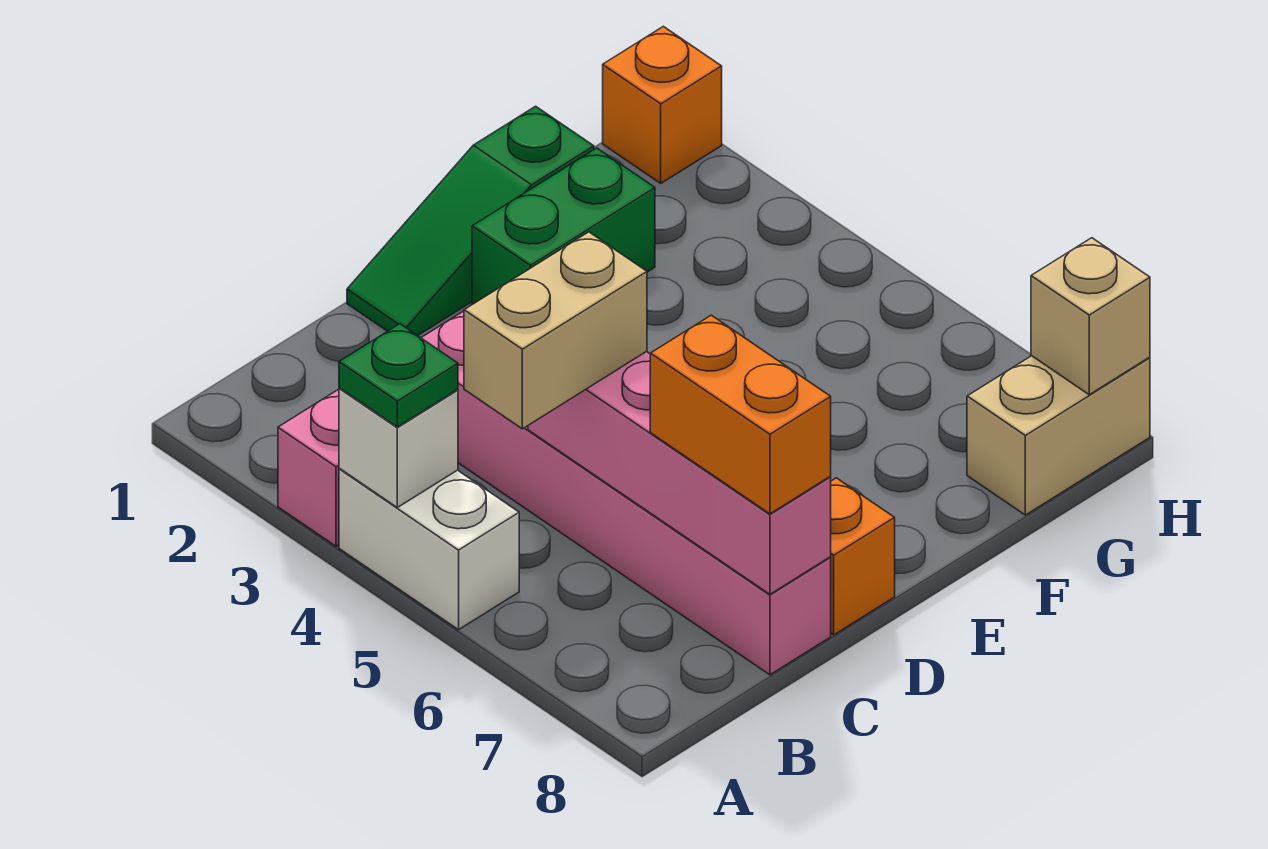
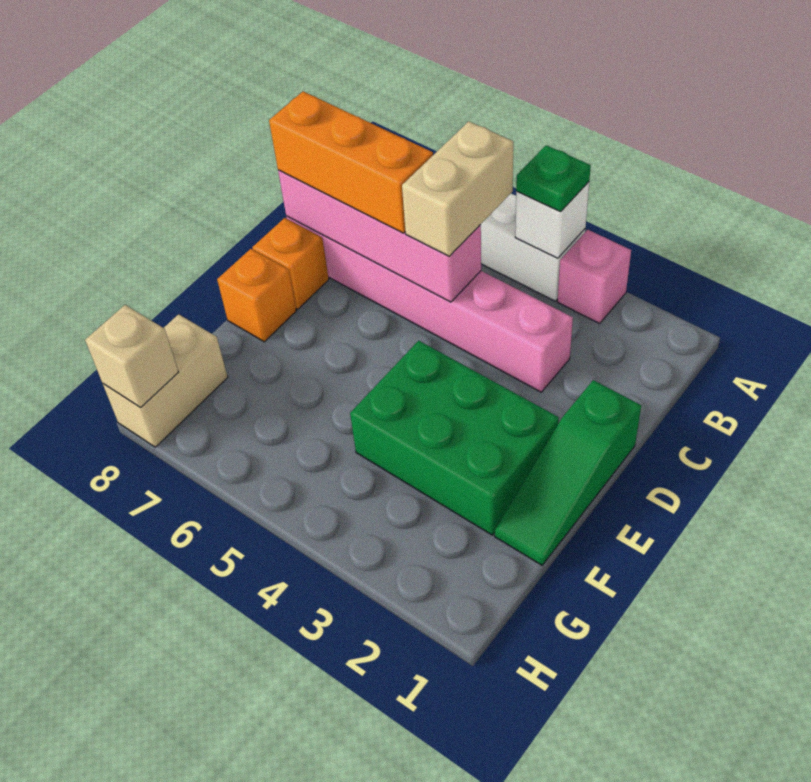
orange brick C7:C8 level 3 -> orange brick C6:C8 level 3
green slope D1:F1 level 1 top F -> green slope D1:F1 level 1 top D
green brick E2:F2 level 1 -> green brick E2:F4 level 1
orange brick H1 level 1 -> orange brick E8 level 1

